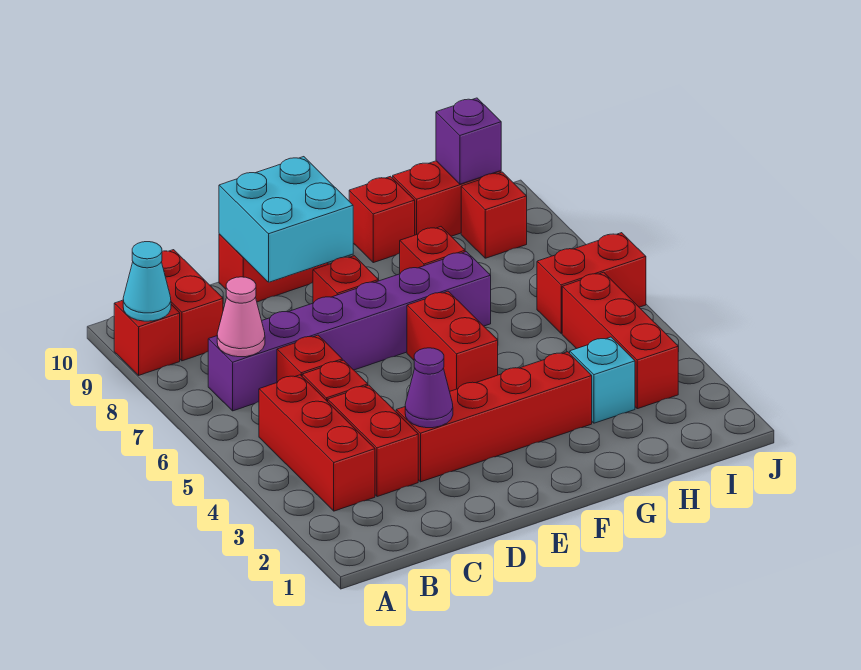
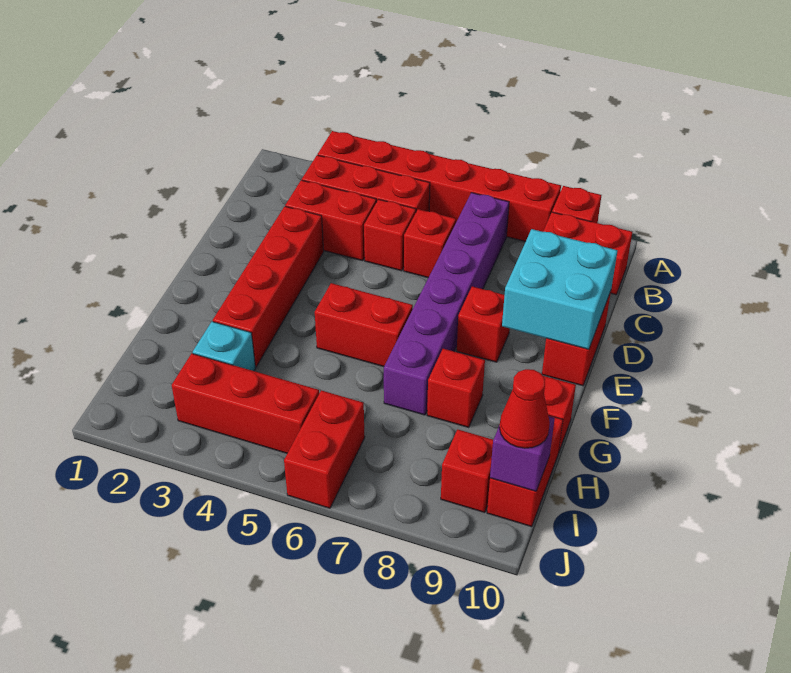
none -> red brick A3:A8 level 1
cyan cone A9 level 2 -> none
pink cone B7 level 2 -> none
purple cone D3 level 2 -> none
none -> red cone I10 level 3

